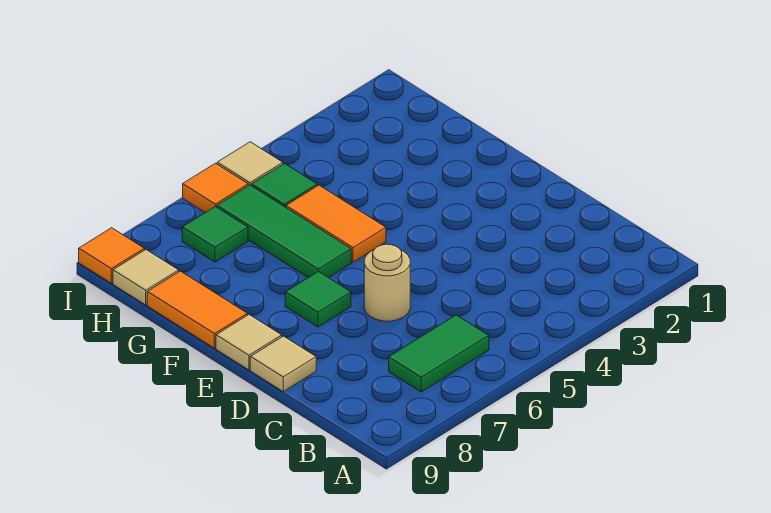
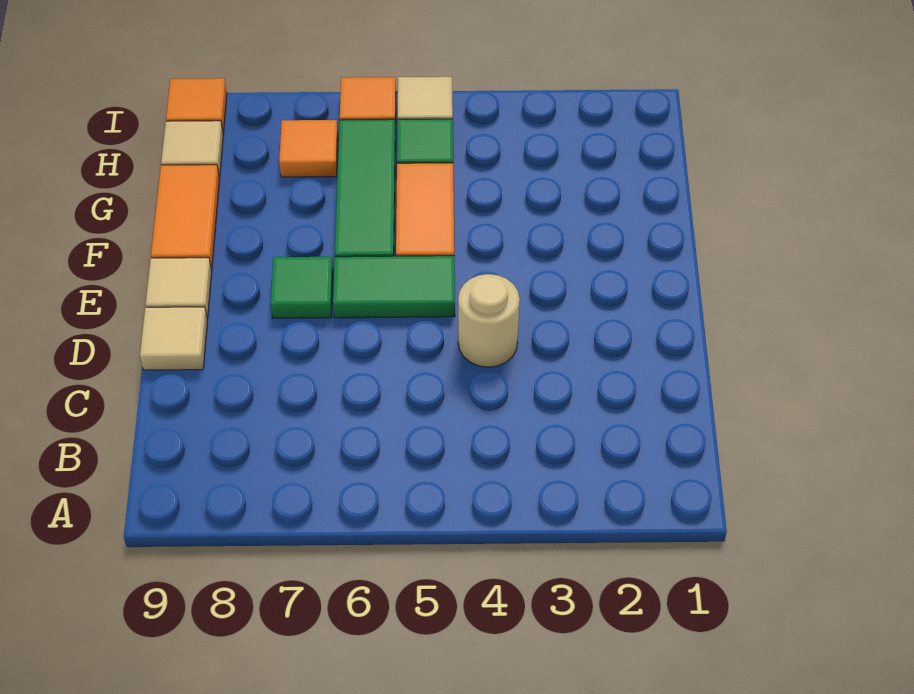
green tile B6:B7 level 1 -> green tile E5:E6 level 1
tan round brick D6 level 1 -> tan round brick D4 level 1
green tile H7 level 1 -> orange tile H7 level 1

